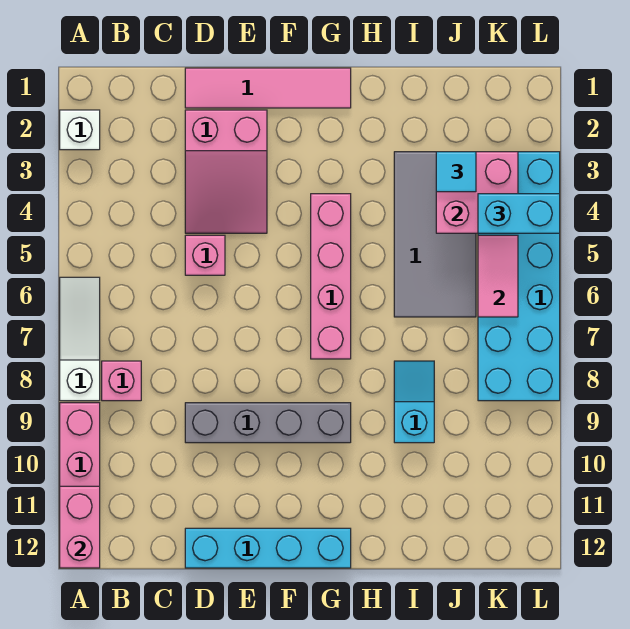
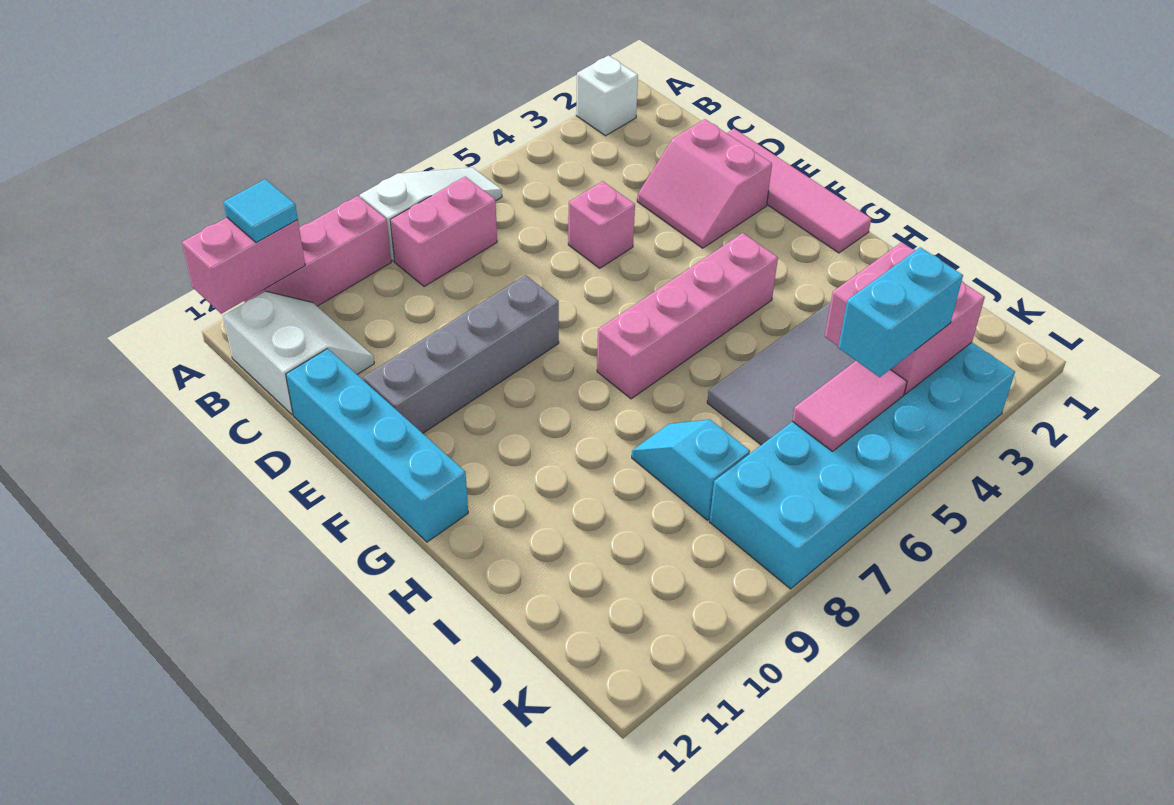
pink brick B8 level 1 -> pink brick B7:B8 level 1
none -> white slope B11:C12 level 1 top 12
pink slope D2:E4 level 1 top 2 -> pink slope D2:E3 level 1 top 2
grey brick D9:G9 level 1 -> grey brick E8:E11 level 1
cyan slope I8:I9 level 1 top 9 -> cyan slope I8:J8 level 1 top J
cyan tile J3 level 3 -> cyan tile A11 level 3
cyan brick K4:L4 level 3 -> cyan brick K4:K5 level 3

